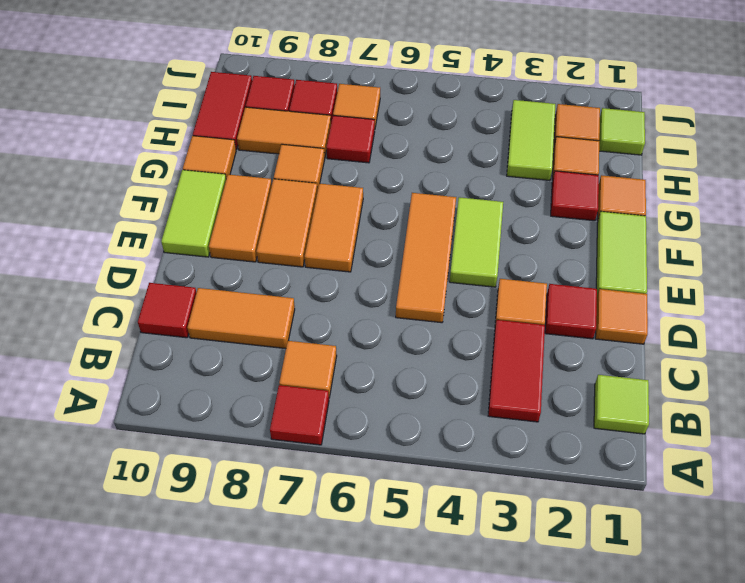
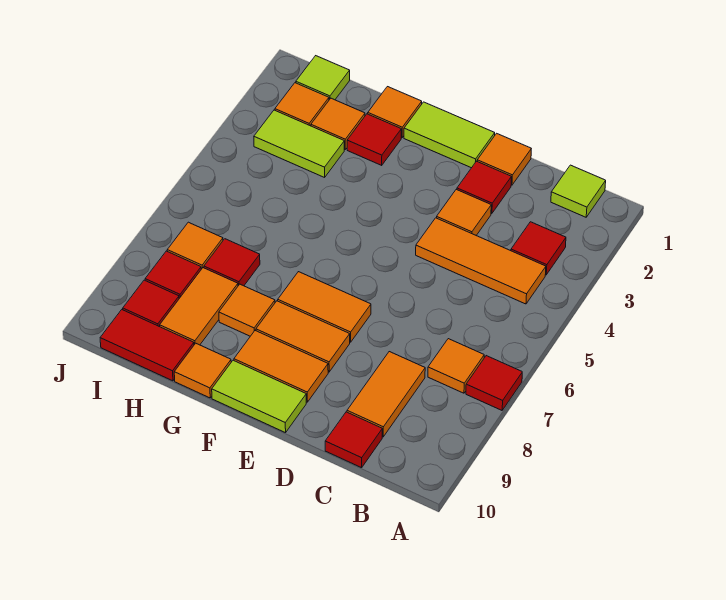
red tile B3:C3 level 1 -> red tile B3 level 1
orange tile D5:F5 level 1 -> orange tile B4:D4 level 1
lime tile E4:F4 level 1 -> none

